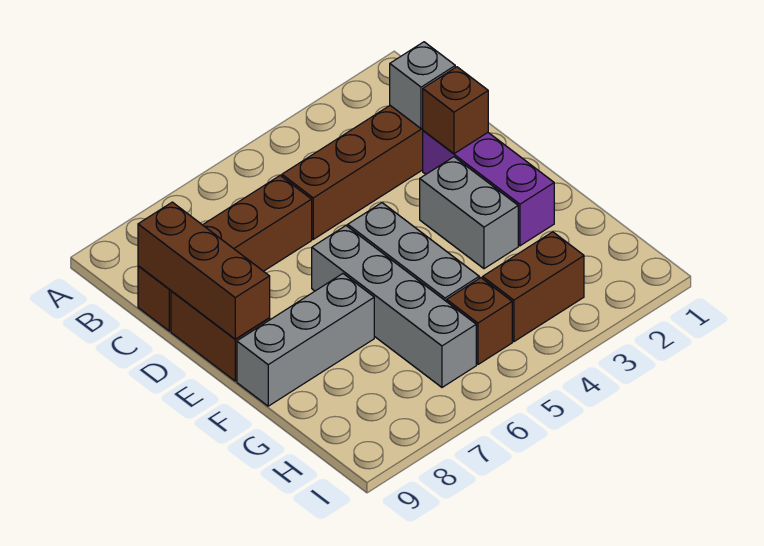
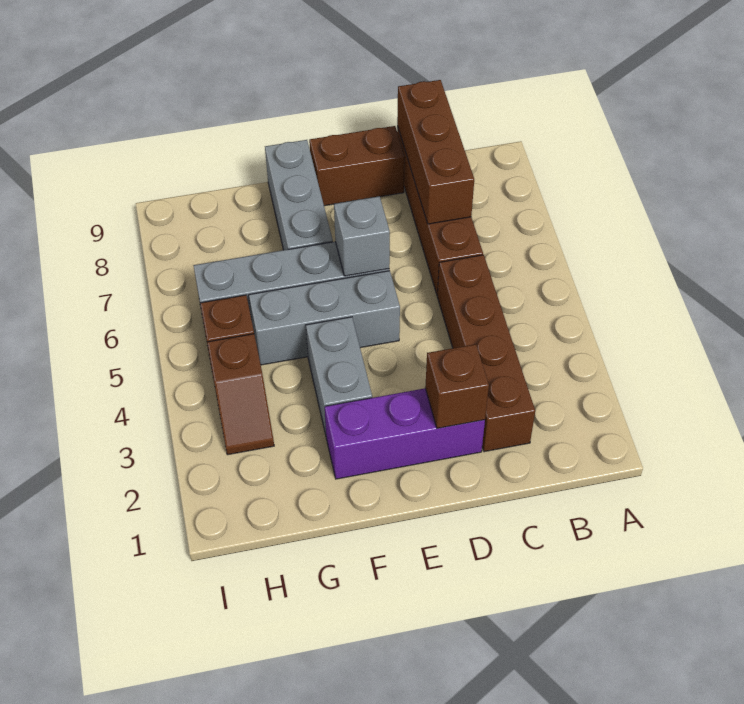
grey brick C2 level 2 -> grey brick E6 level 2
brown brick C9:E9 level 2 -> brown brick C7:C9 level 2
grey brick E3:F3 level 1 -> grey brick F3:F4 level 1
brown brick H3:H4 level 1 -> brown slope H3:H4 level 1 top 4

